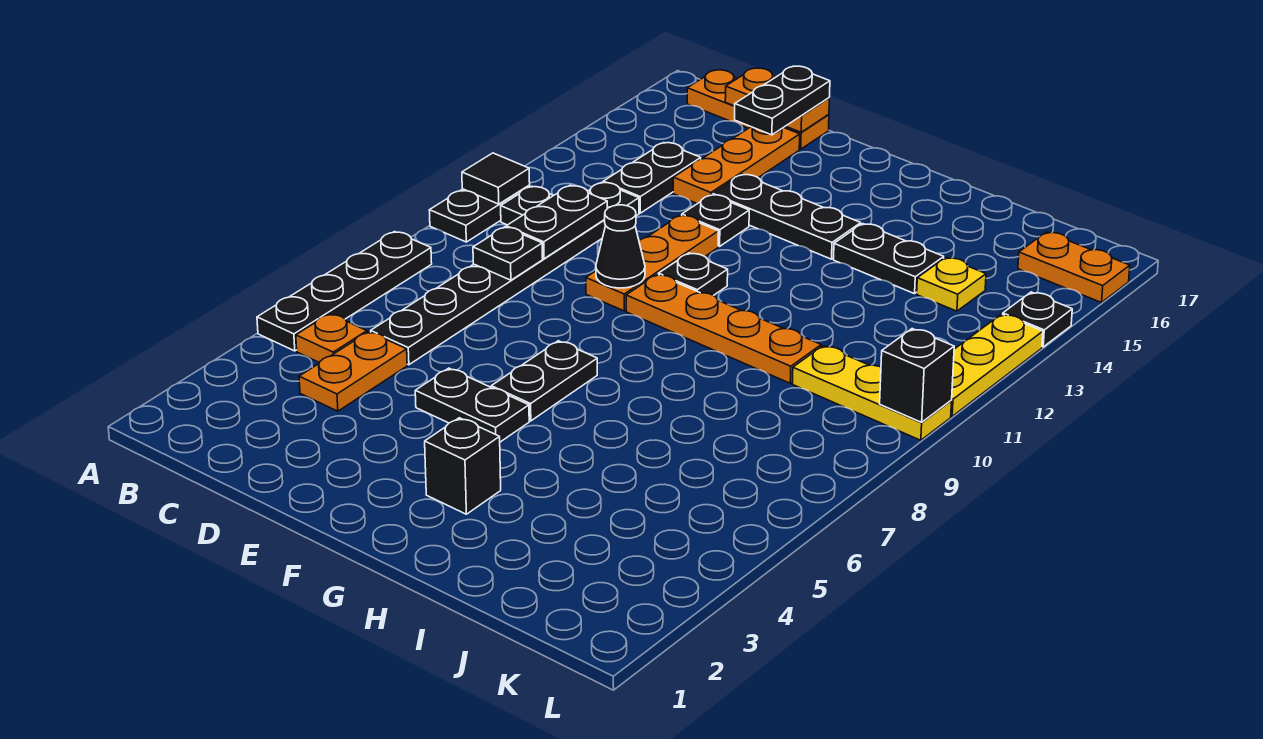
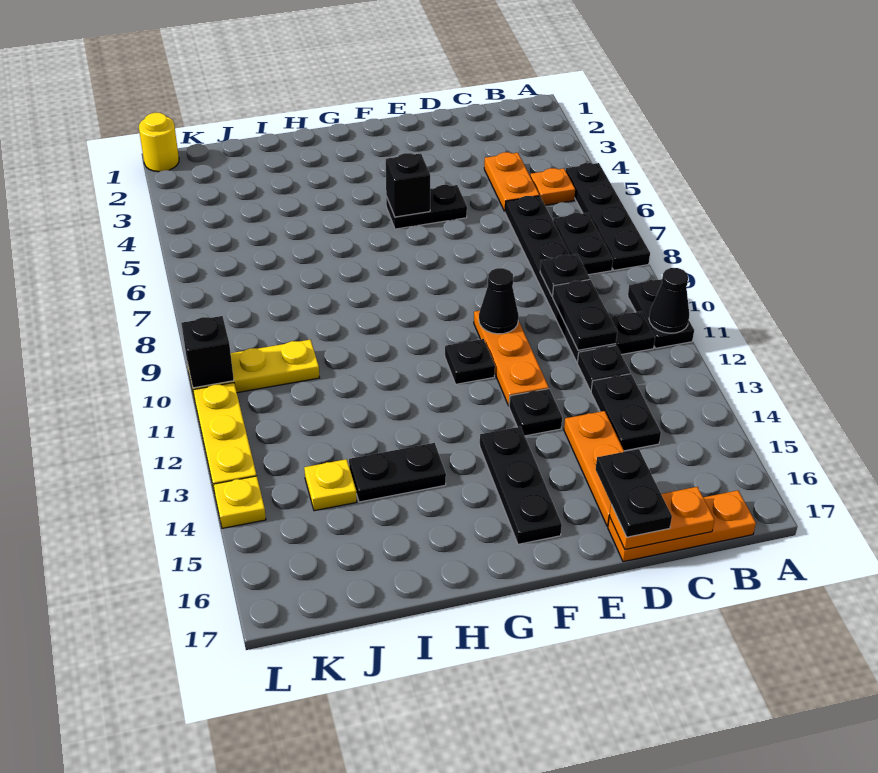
black tile A11 level 2 -> black cone A11 level 2
black plate E14:G14 level 1 -> black plate F14:F16 level 1
black plate F6:F7 level 1 -> black plate B7:B8 level 1
orange plate F10:I10 level 1 -> none
black brick G3 level 1 -> black brick F5 level 2
orange plate K16:L16 level 1 -> none
none -> yellow round brick L1 level 1
black plate L14 level 1 -> yellow plate L14 level 1

